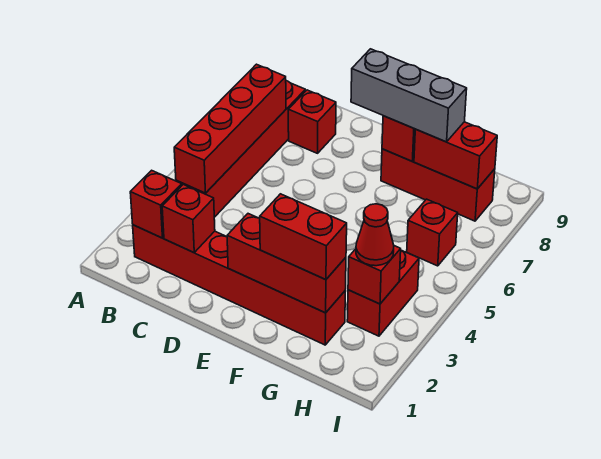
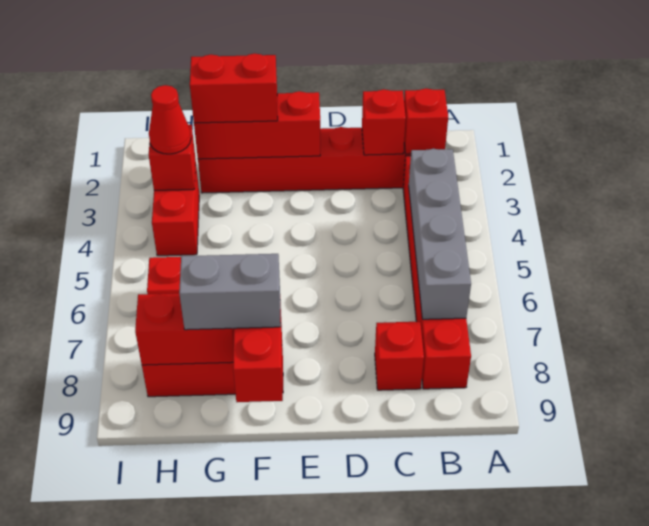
red brick B4:B7 level 2 -> grey brick B4:B7 level 2
grey brick E8:G8 level 3 -> grey brick F8:G8 level 3

